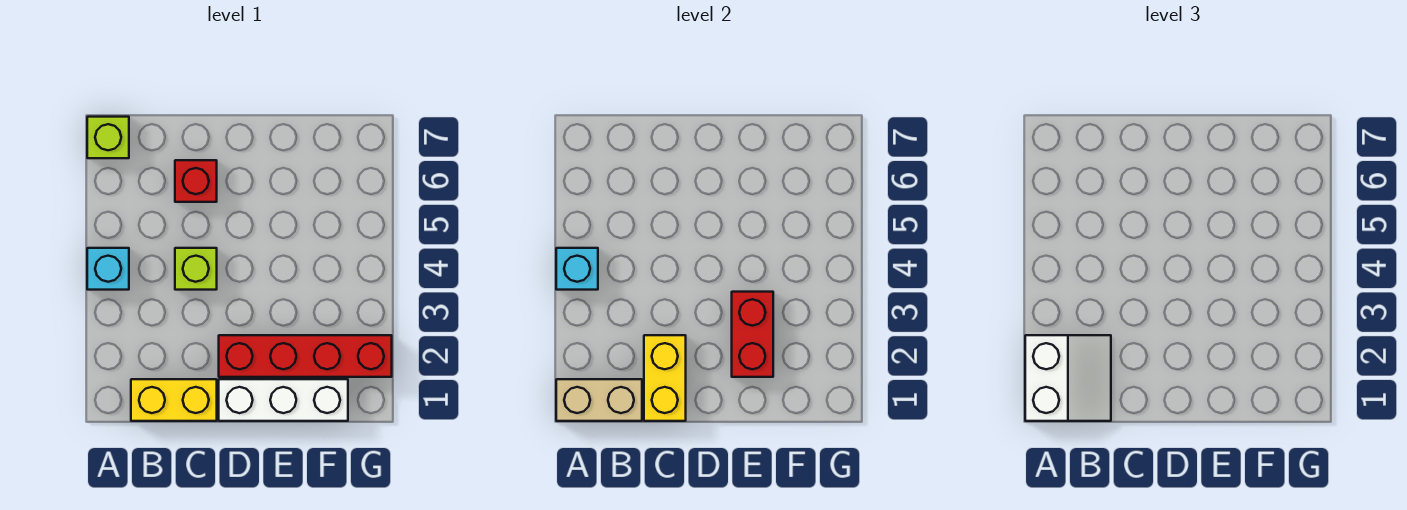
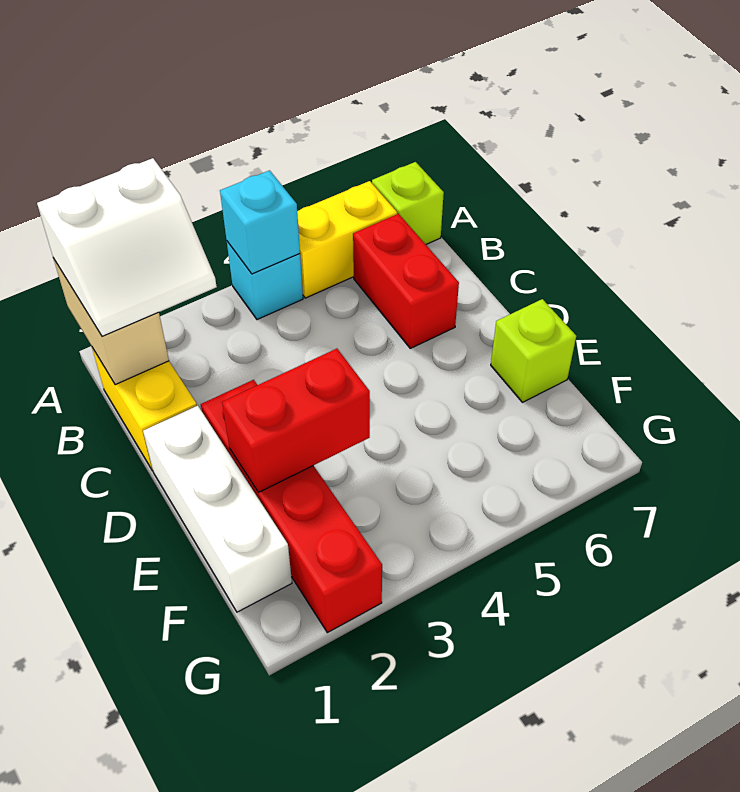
yellow brick C1:C2 level 2 -> yellow brick A5:A6 level 1
lime brick C4 level 1 -> lime brick E7 level 1
red brick C6 level 1 -> red brick B6:C6 level 1

